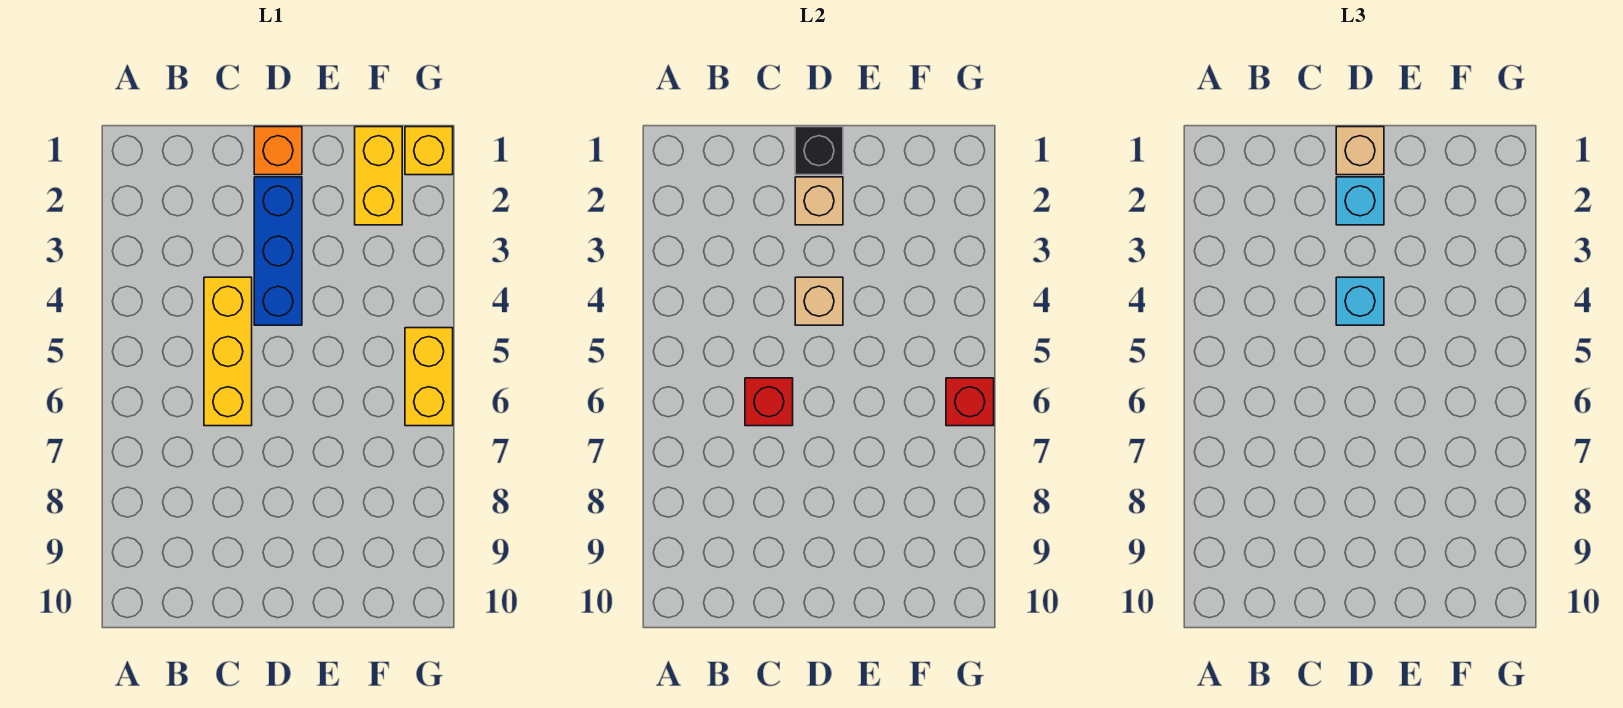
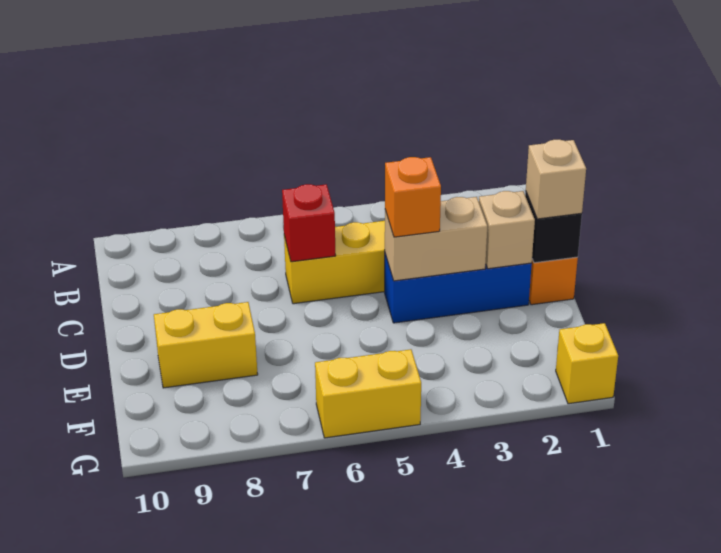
cyan brick D2 level 3 -> none
tan brick D4 level 2 -> tan brick D3:D4 level 2
cyan brick D4 level 3 -> orange brick D4 level 3
yellow brick F1:F2 level 1 -> yellow brick E8:E9 level 1
red brick G6 level 2 -> none

